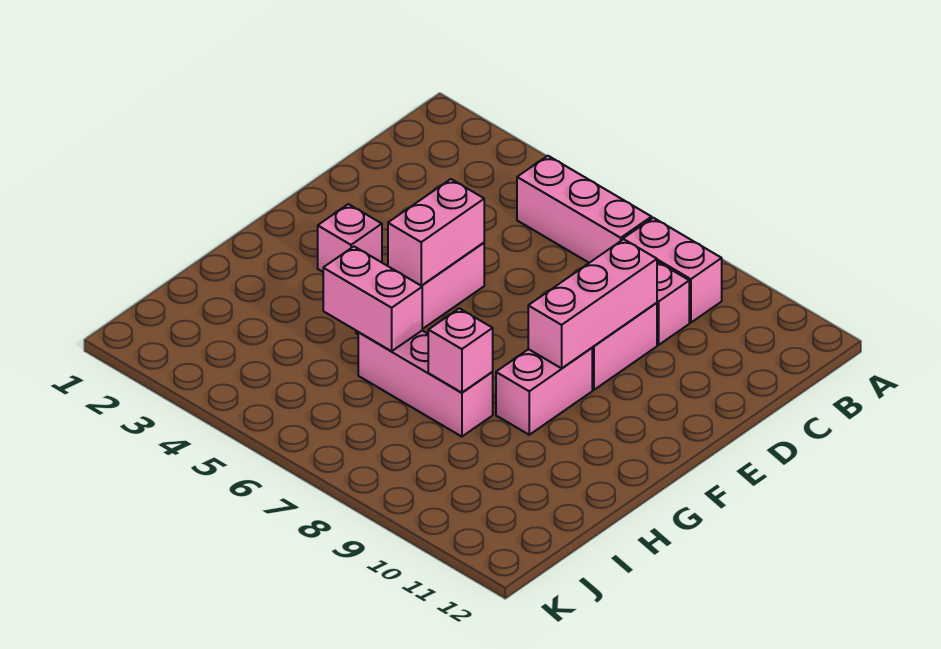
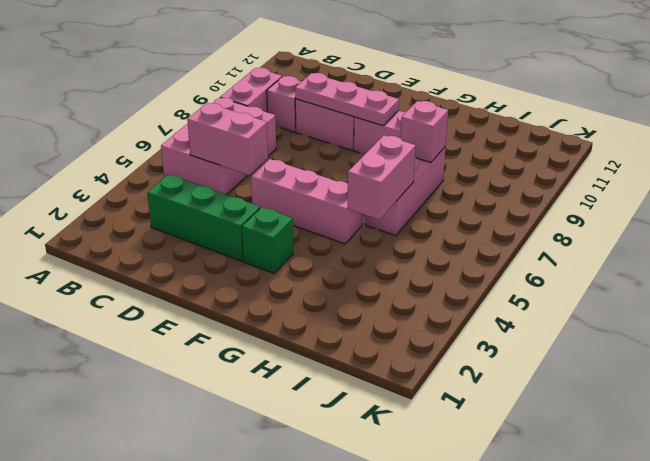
pink brick B5:B7 level 1 -> pink brick B5:C7 level 1
none -> green brick C3:E3 level 1
pink brick D9:F9 level 2 -> pink plate D9:F9 level 2
pink brick E5:F5 level 2 -> pink brick C5:D5 level 2
pink brick F3 level 1 -> green brick F3 level 1

